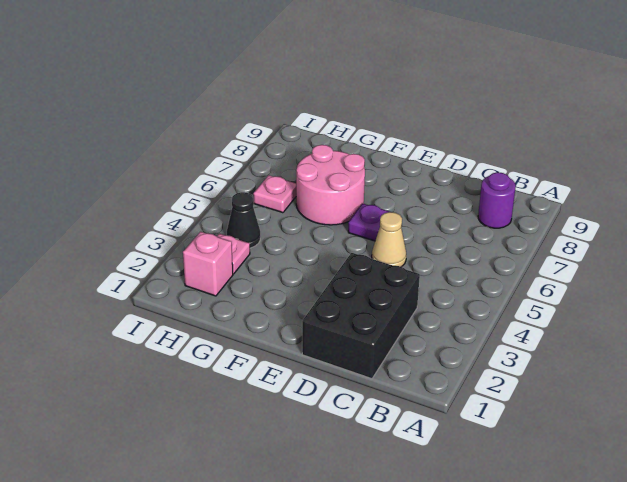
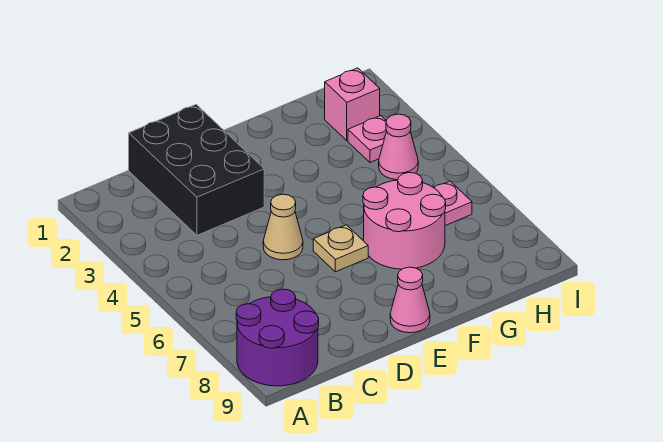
purple round brick B8 level 1 -> purple round brick A8:B9 level 1
purple plate E6 level 1 -> tan plate E6 level 1
none -> pink cone E9 level 1
black cone H4 level 1 -> pink cone H4 level 1

